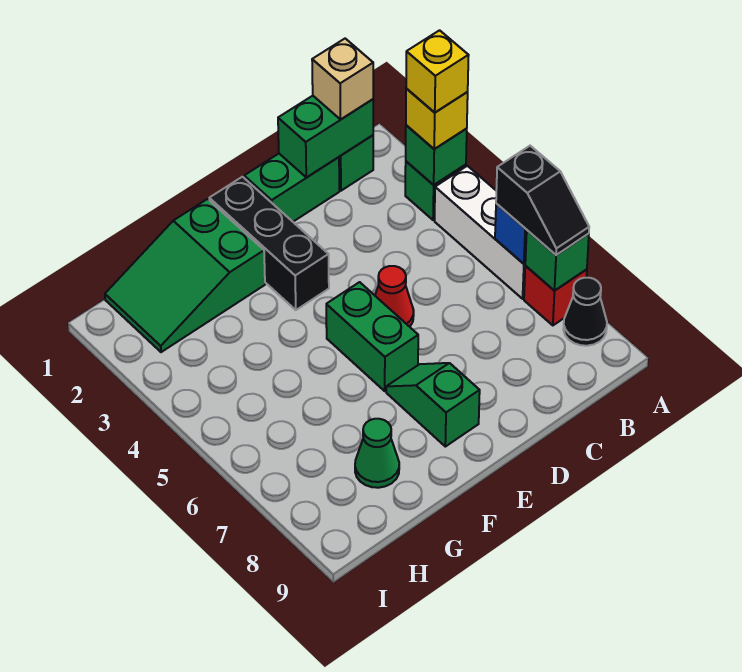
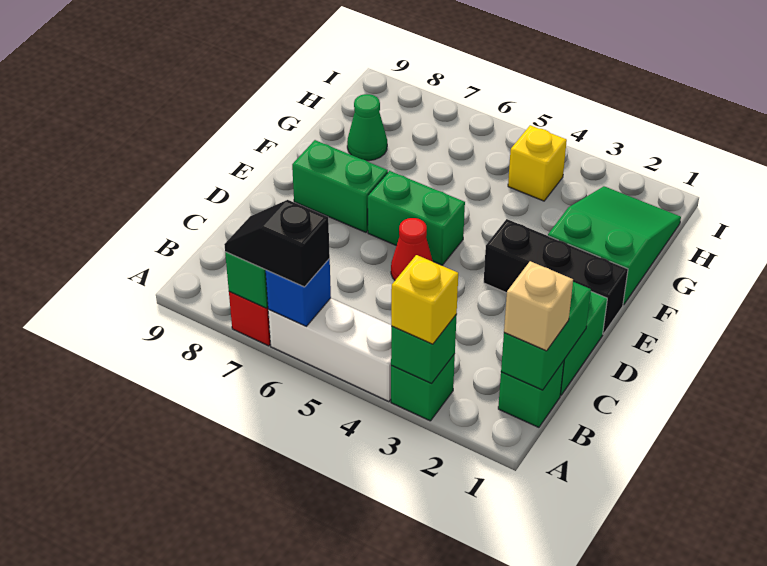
yellow brick A3 level 4 -> yellow brick H4 level 1
black cone A8 level 1 -> none
green slope E7:E8 level 1 top 8 -> green brick E7:E8 level 1

